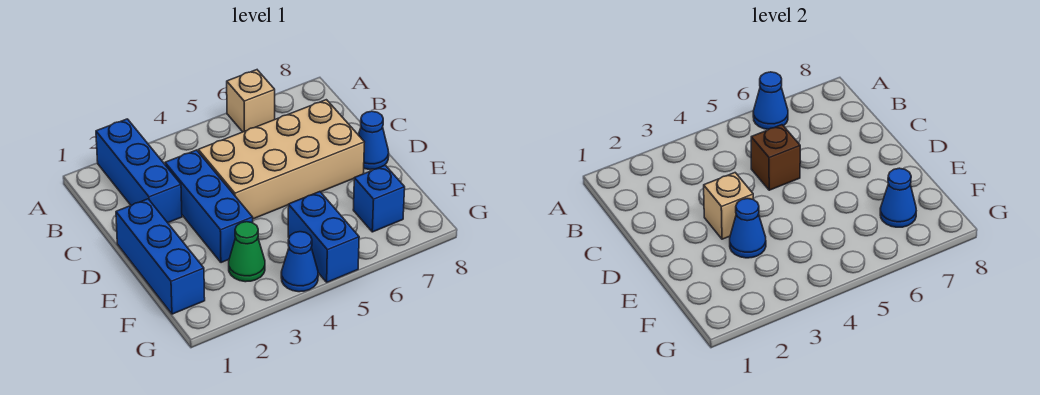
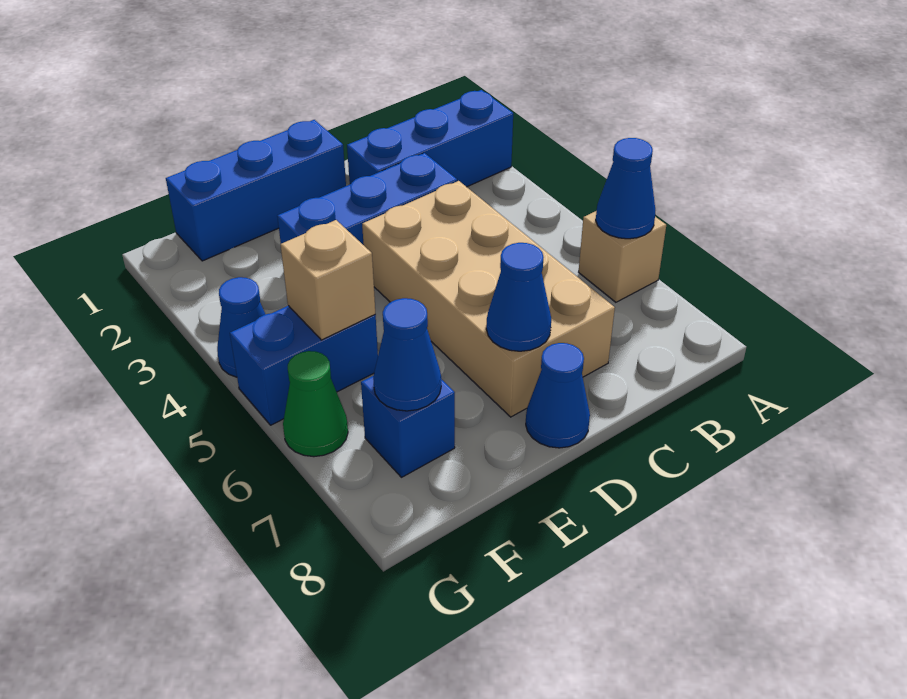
brown brick C5 level 2 -> none
tan brick D3 level 2 -> tan brick F5 level 2
blue cone E3 level 2 -> blue cone D7 level 2
green cone F3 level 1 -> green cone G6 level 1

